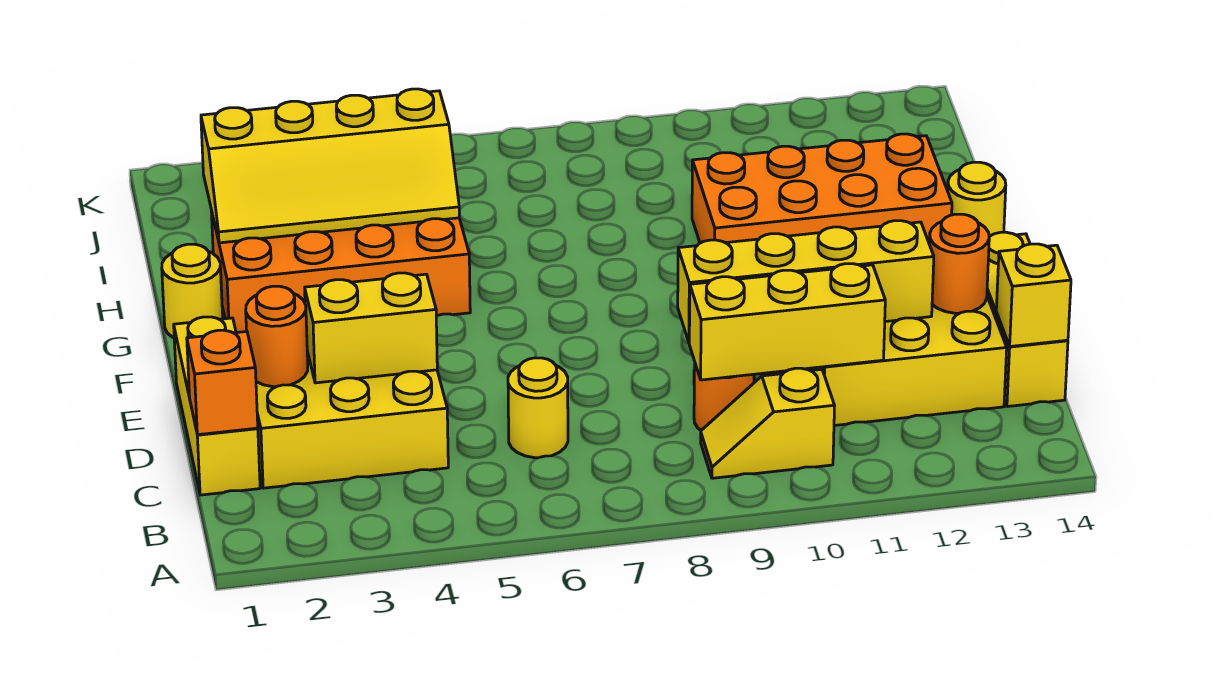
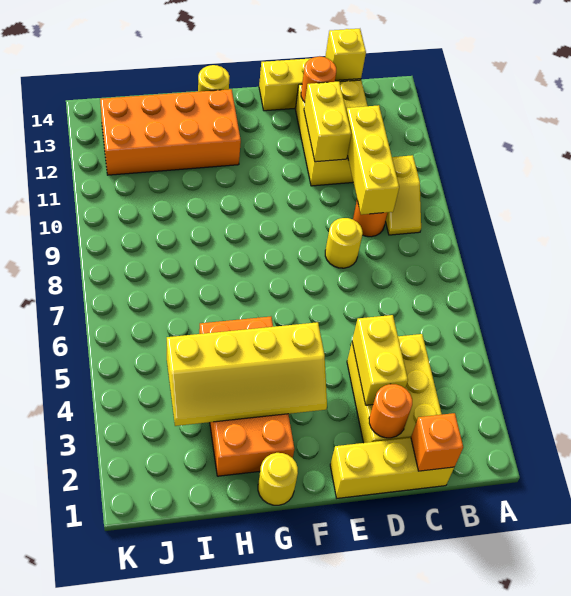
yellow round brick C6 level 1 -> yellow round brick D8 level 1
yellow brick D9:D12 level 2 -> yellow brick D11:D12 level 2
orange brick G10:H13 level 1 -> orange brick G12:J13 level 1
yellow slope H2:I5 level 2 top I -> yellow slope F3:I4 level 2 top 4

